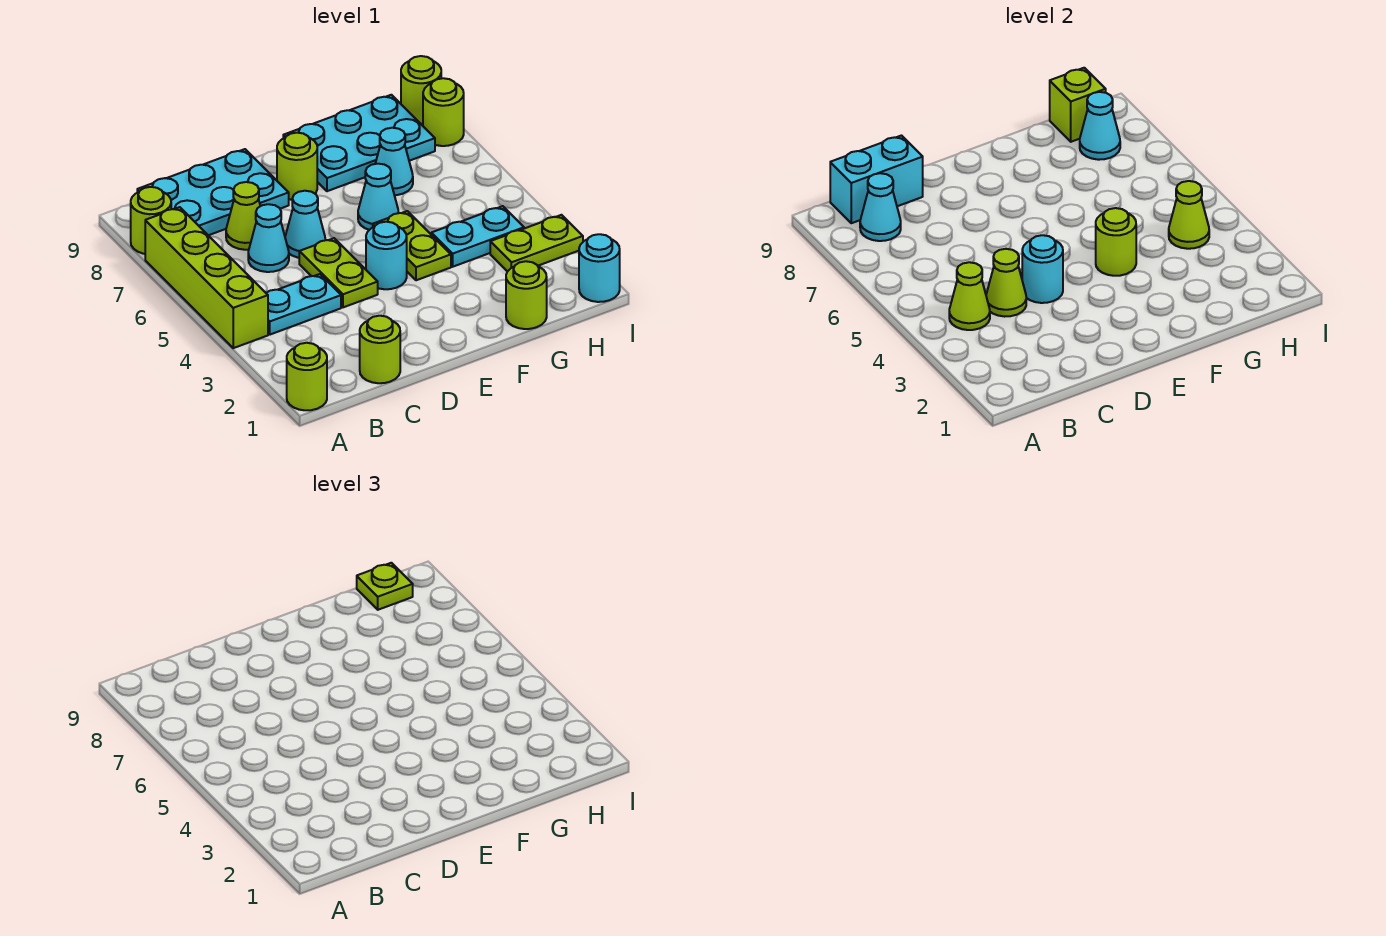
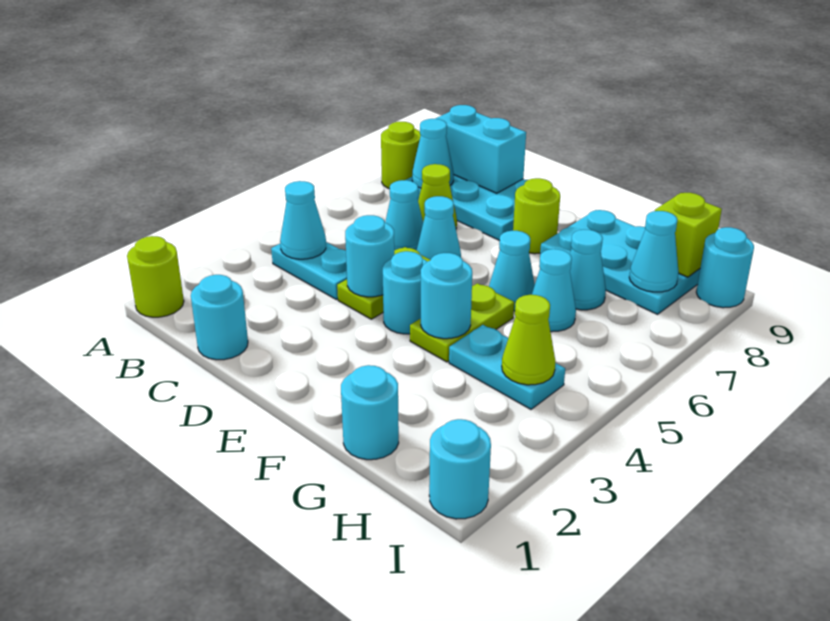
lime brick A4:A7 level 1 -> none
lime cone B4 level 2 -> cyan cone B4 level 2
lime round brick C1 level 1 -> cyan round brick C1 level 1
lime cone C4 level 2 -> none
lime round brick F4 level 2 -> cyan round brick F4 level 2
lime round brick G1 level 1 -> cyan round brick G1 level 1
none -> cyan cone G6 level 1
lime plate H3:I3 level 1 -> none
lime plate H9 level 3 -> none
lime round brick I8 level 1 -> none
lime round brick I9 level 1 -> cyan round brick I9 level 1

